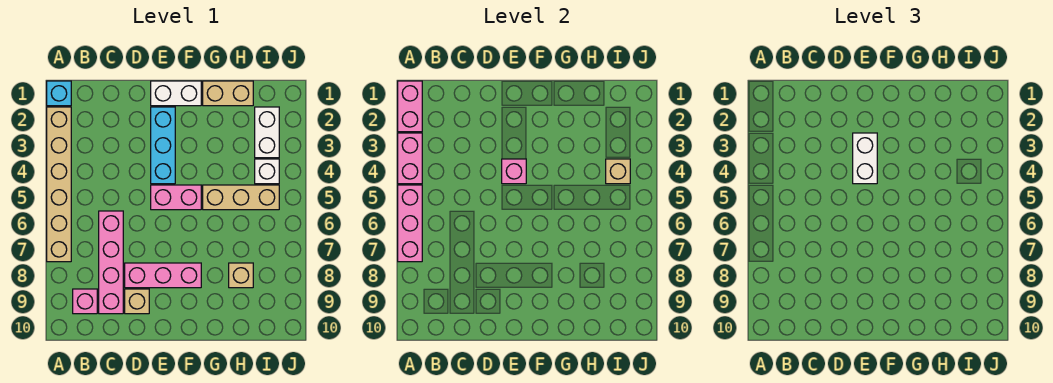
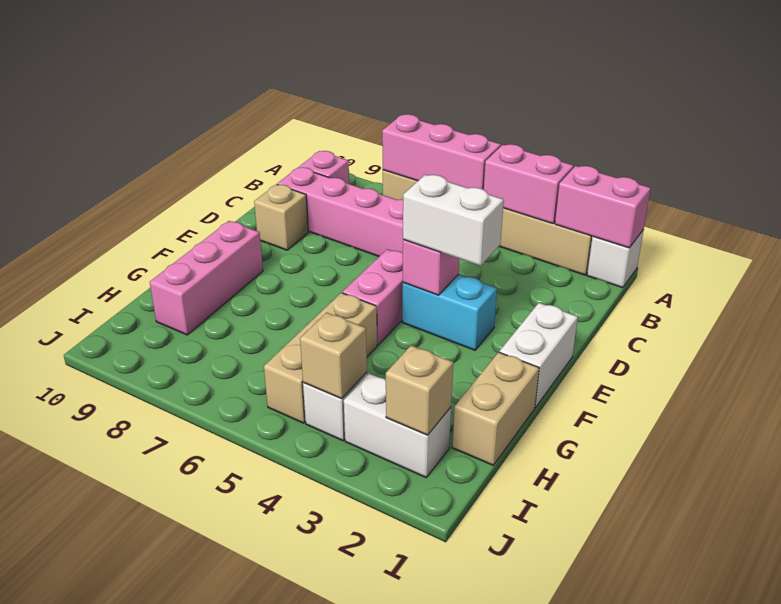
cyan brick A1 level 1 -> white brick A1 level 1
pink brick D8:F8 level 1 -> pink brick F9:H9 level 1
cyan brick E2:E4 level 1 -> cyan brick E3:E4 level 1
tan brick H8 level 1 -> tan brick I2 level 2

